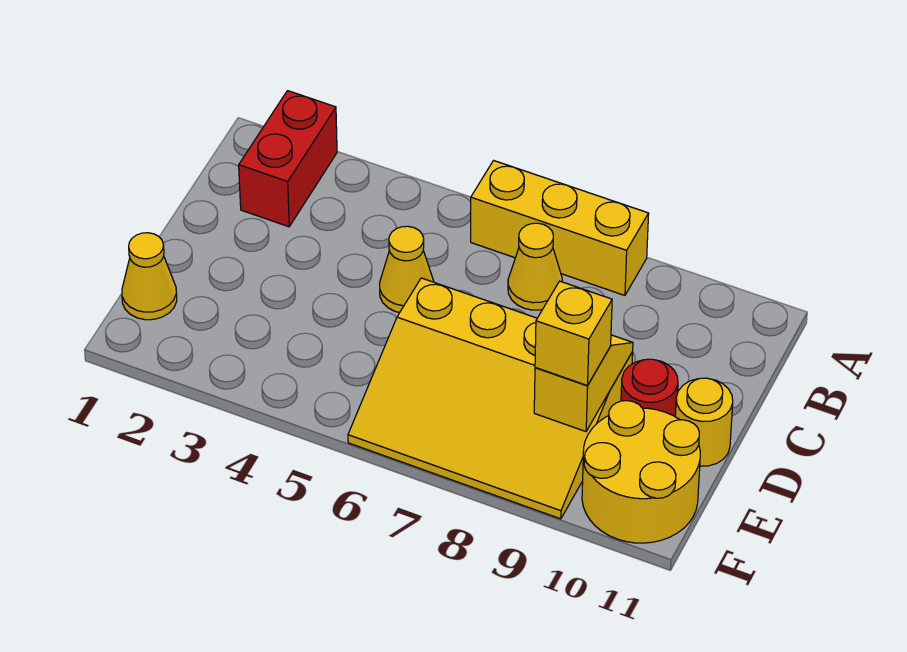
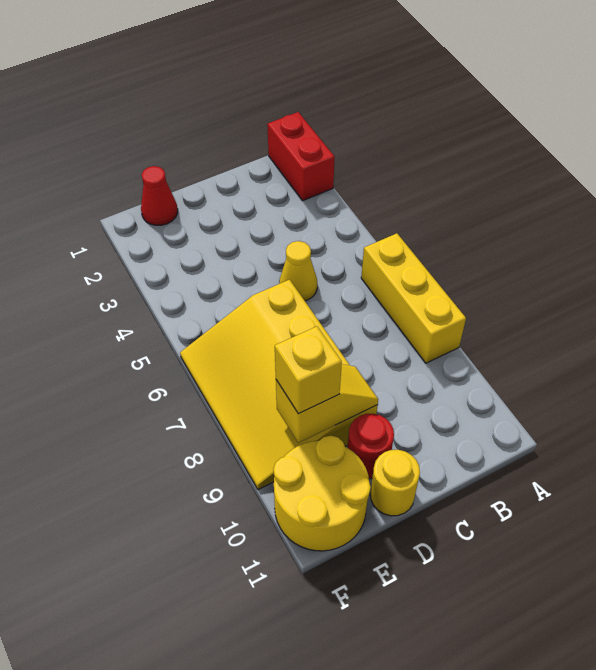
red brick A2:B2 level 1 -> red brick A1:A2 level 1
yellow cone B7 level 1 -> none
yellow cone E1 level 1 -> red cone E1 level 1

